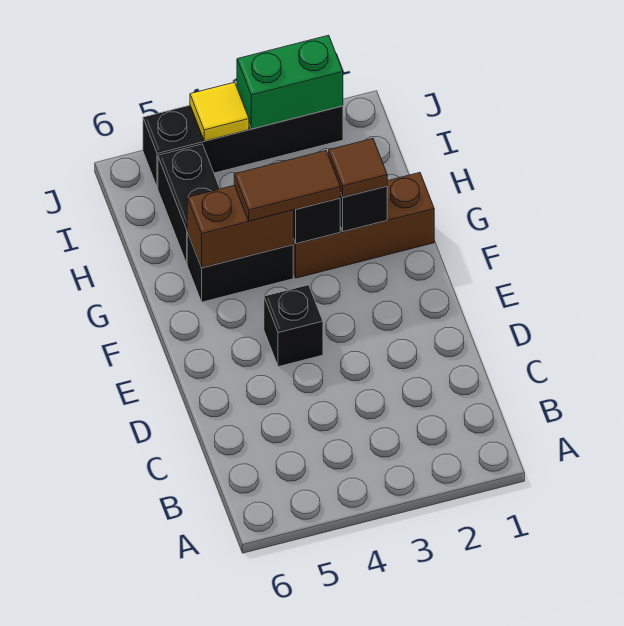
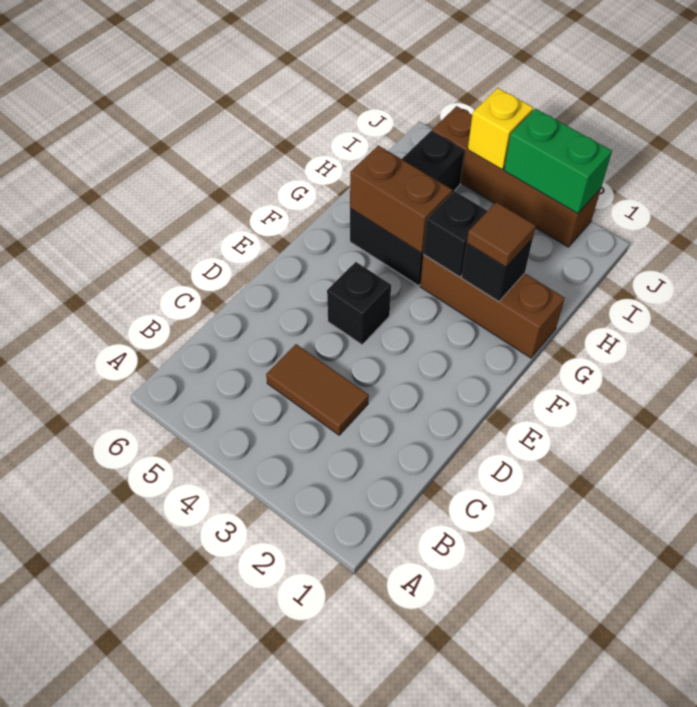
brown tile G3:G4 level 3 -> brown tile C3:C4 level 1
black brick J2:J5 level 1 -> brown brick J2:J5 level 1
yellow tile J4 level 2 -> yellow brick J4 level 2

